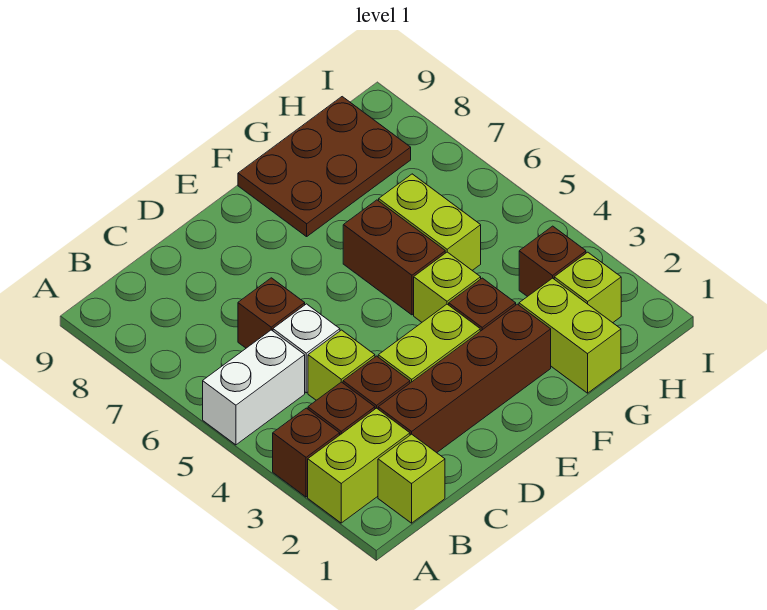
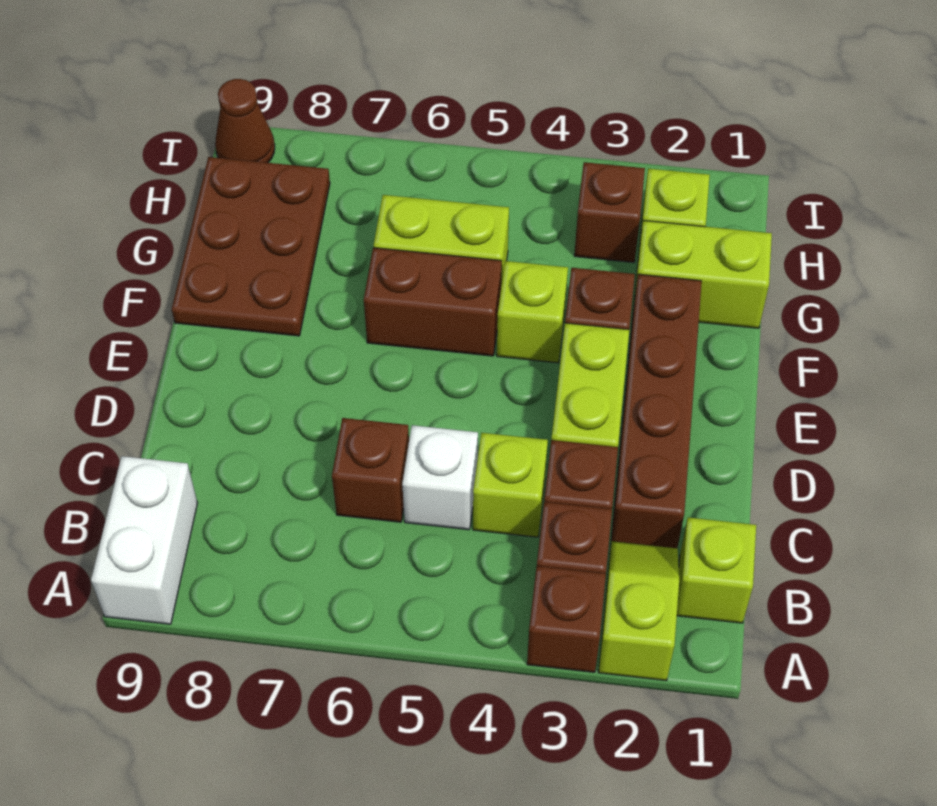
lime brick A2:B2 level 1 -> lime slope A2:B2 level 1 top A
white brick A5:B5 level 1 -> white brick A9:B9 level 1
none -> brown cone I9 level 1

